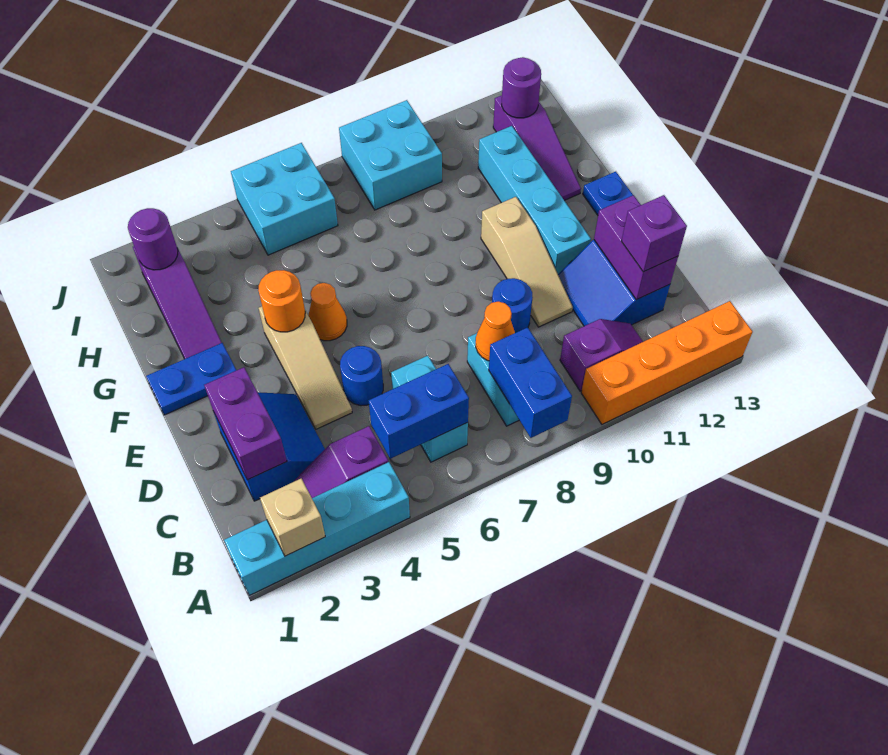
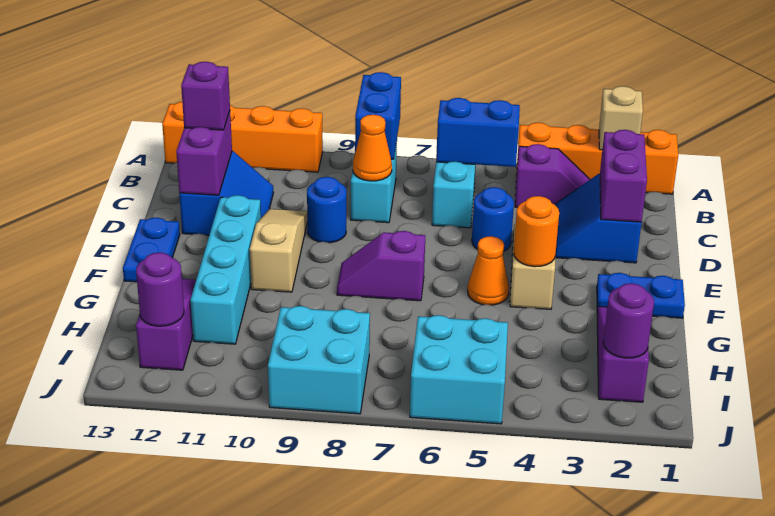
cyan brick A1:A4 level 1 -> orange brick A1:A4 level 1
purple slope B10:B11 level 1 top 10 -> purple slope F7:F8 level 1 top 7

